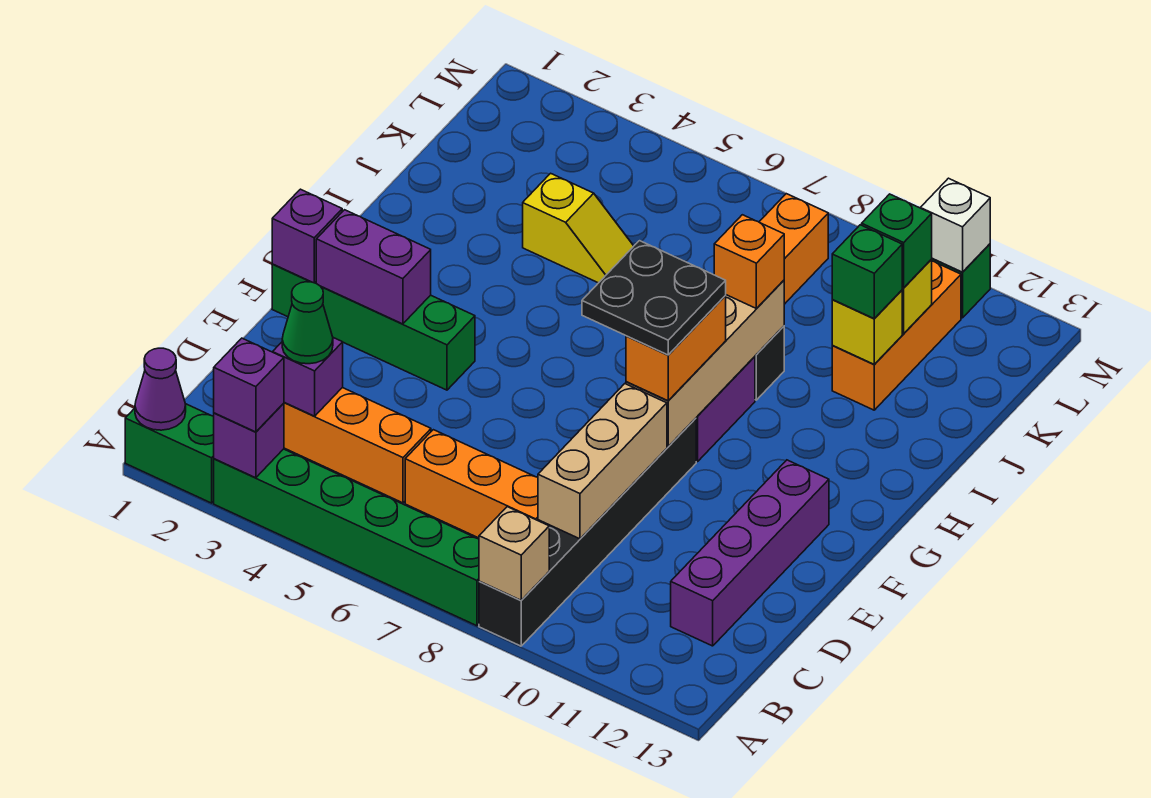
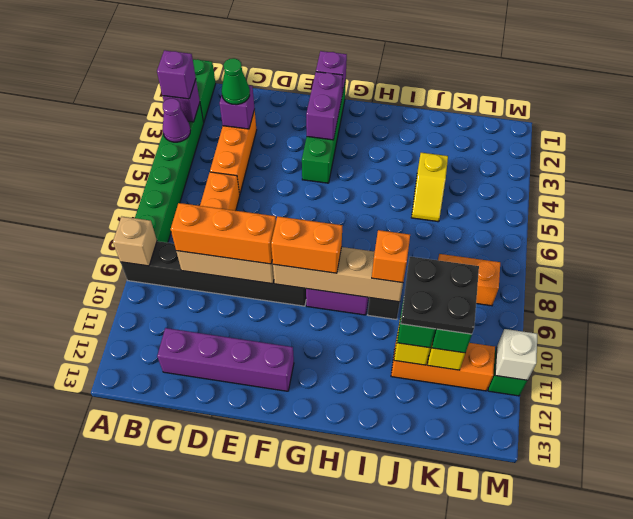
purple cone A1 level 2 -> purple cone A4 level 2
none -> orange brick C9:E9 level 3
black plate F8:G9 level 4 -> black plate J10:K11 level 4

